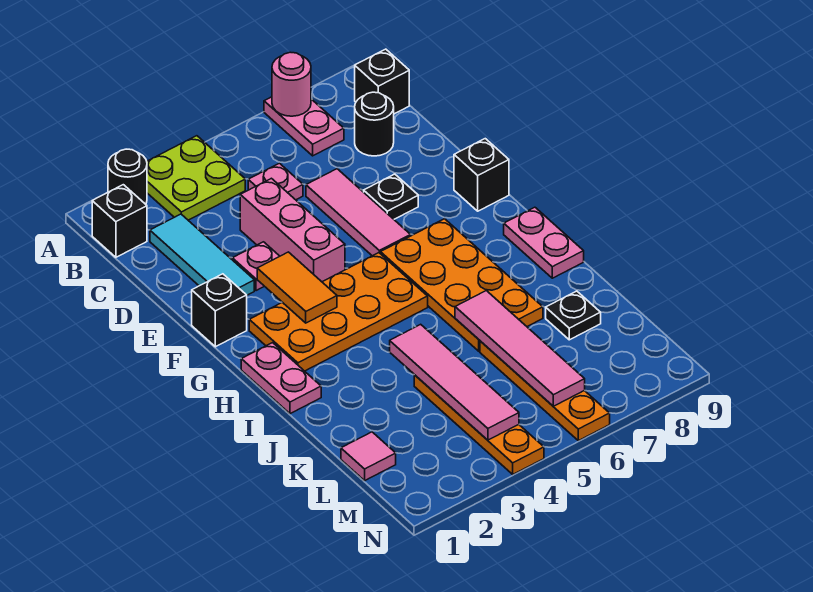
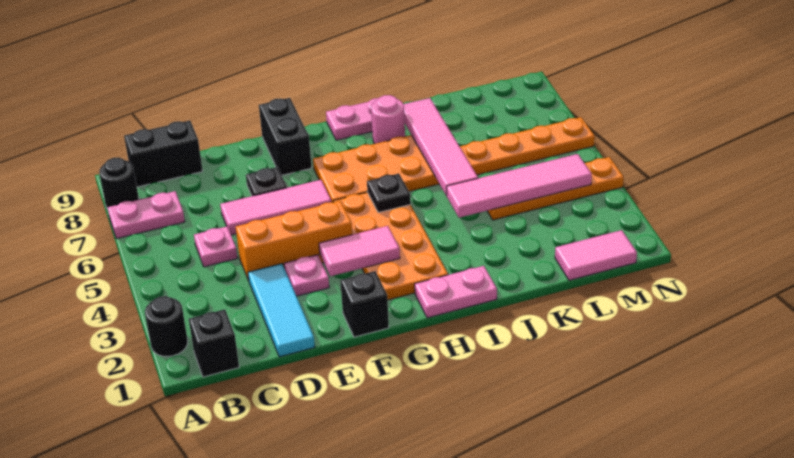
lime plate A3:B4 level 1 -> none
pink round brick A7 level 2 -> pink round brick I8 level 1
black brick B9 level 1 -> black brick B9:C9 level 1
cyan tile C2:E2 level 1 -> cyan tile D1:D3 level 1
black round brick C8 level 1 -> black round brick A8 level 1
pink brick D4:F4 level 1 -> orange brick D4:F4 level 1
orange tile F3:G3 level 2 -> pink tile F3:G3 level 2
black brick F9 level 1 -> black brick F8:F9 level 1
pink tile J6:M6 level 2 -> pink tile J5:J8 level 2
black plate K8 level 1 -> black plate H5 level 2
pink tile L1 level 1 -> pink tile L1:M1 level 1

